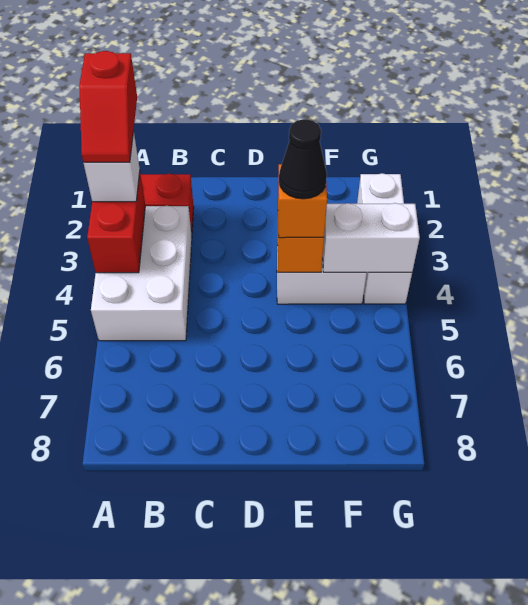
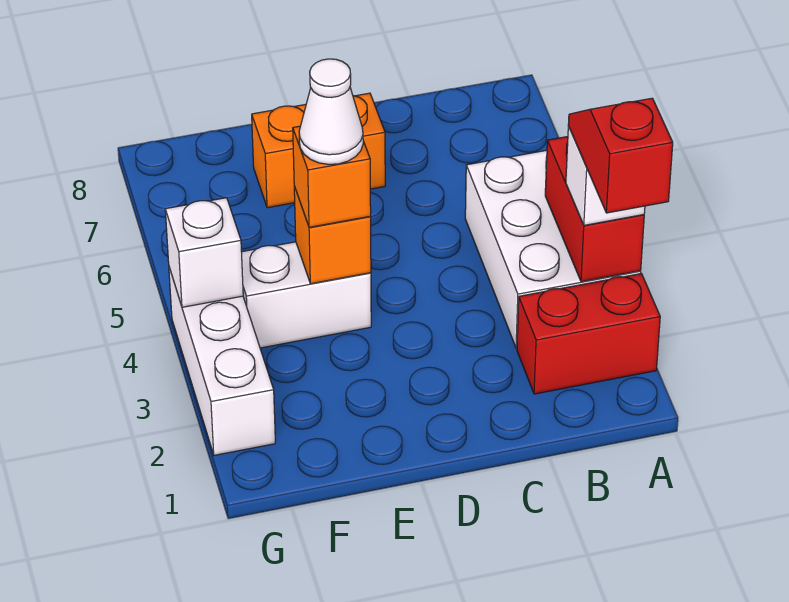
none -> orange brick D7:E7 level 1
black cone E4 level 4 -> white cone E4 level 4
white brick F4:G4 level 2 -> white brick G4 level 2

